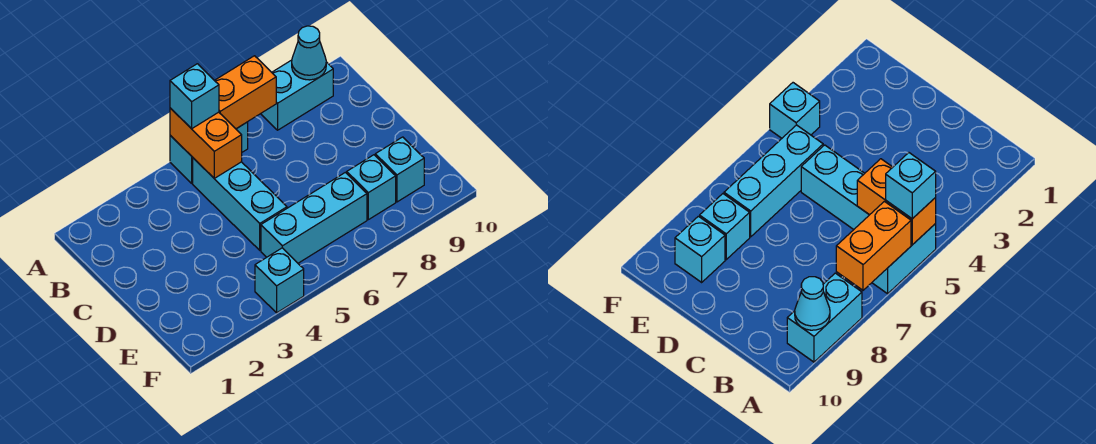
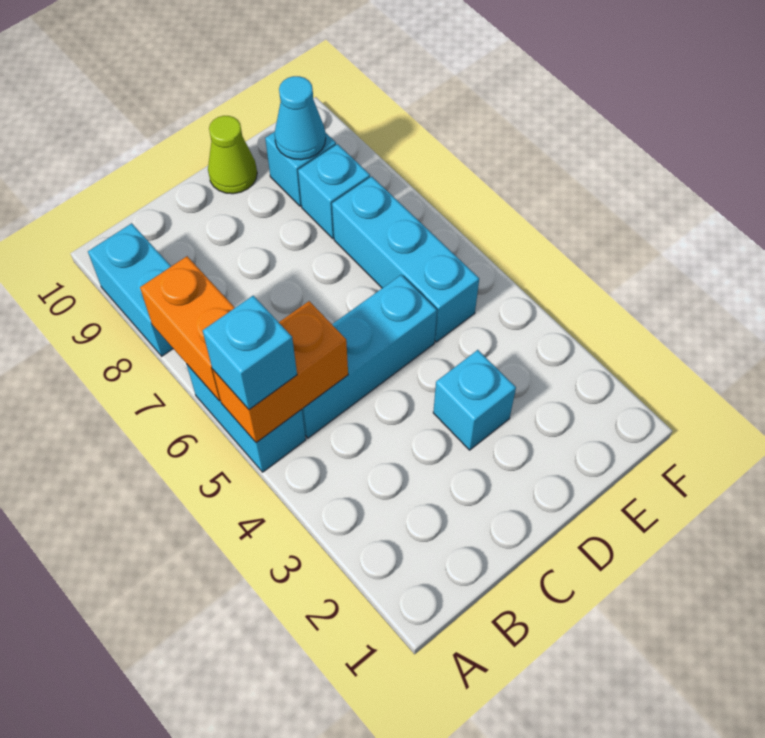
cyan cone A9 level 2 -> cyan cone E9 level 2
none -> lime cone D10 level 1
cyan brick F4 level 1 -> cyan brick D3 level 1

